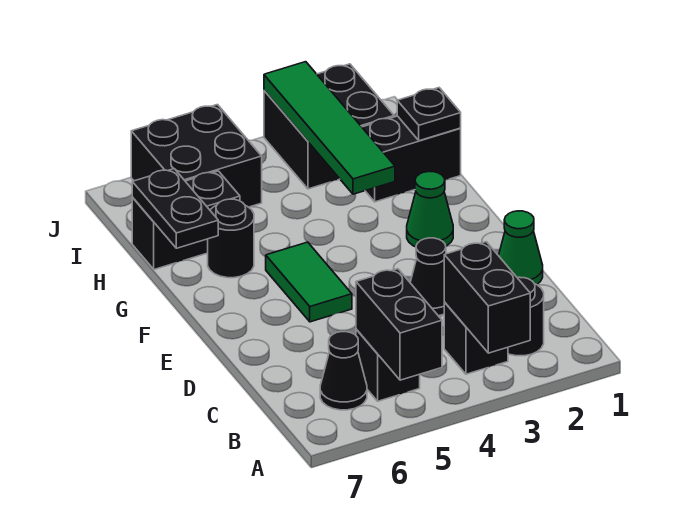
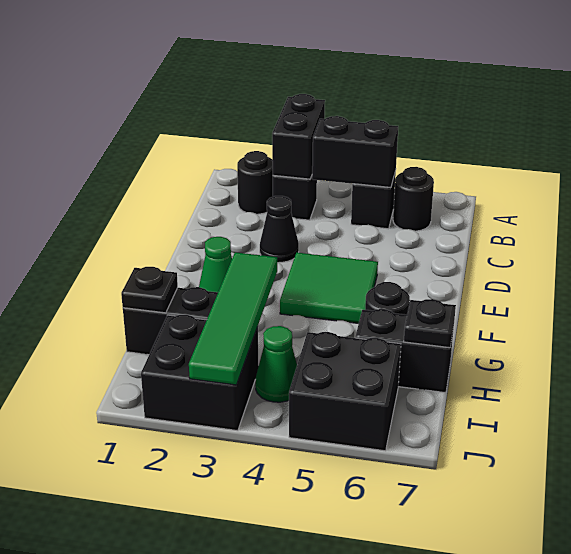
black brick A5:B5 level 2 -> black brick B4:B5 level 2
black cone B6 level 1 -> black round brick B6 level 1
green cone D1 level 1 -> green cone I4 level 1
green tile E5:F5 level 1 -> green tile E4:F5 level 1
black plate G7:H7 level 2 -> black plate H7 level 2

